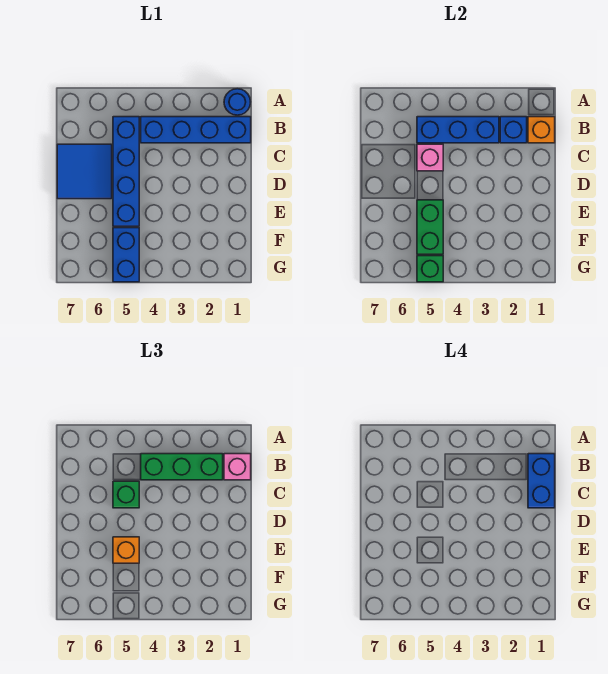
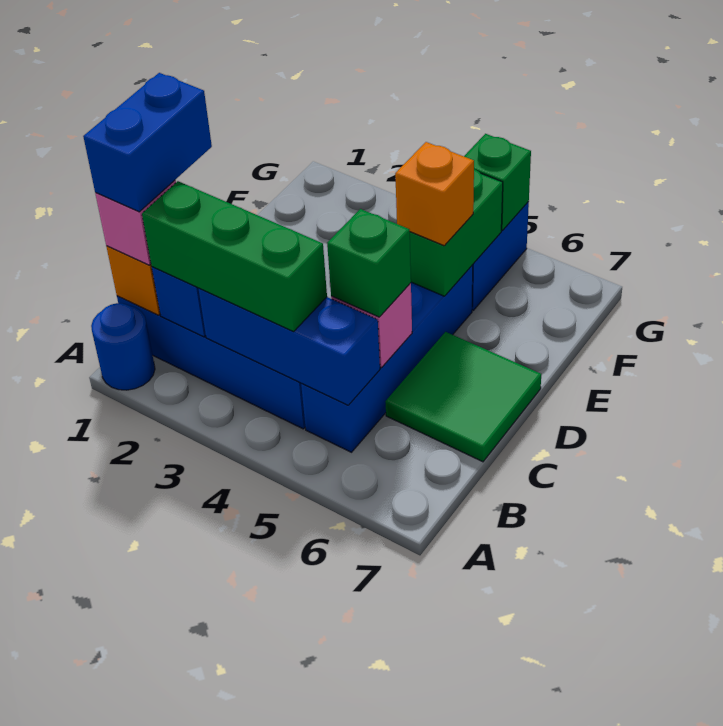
blue tile C6:D7 level 1 -> green tile C6:D7 level 1

